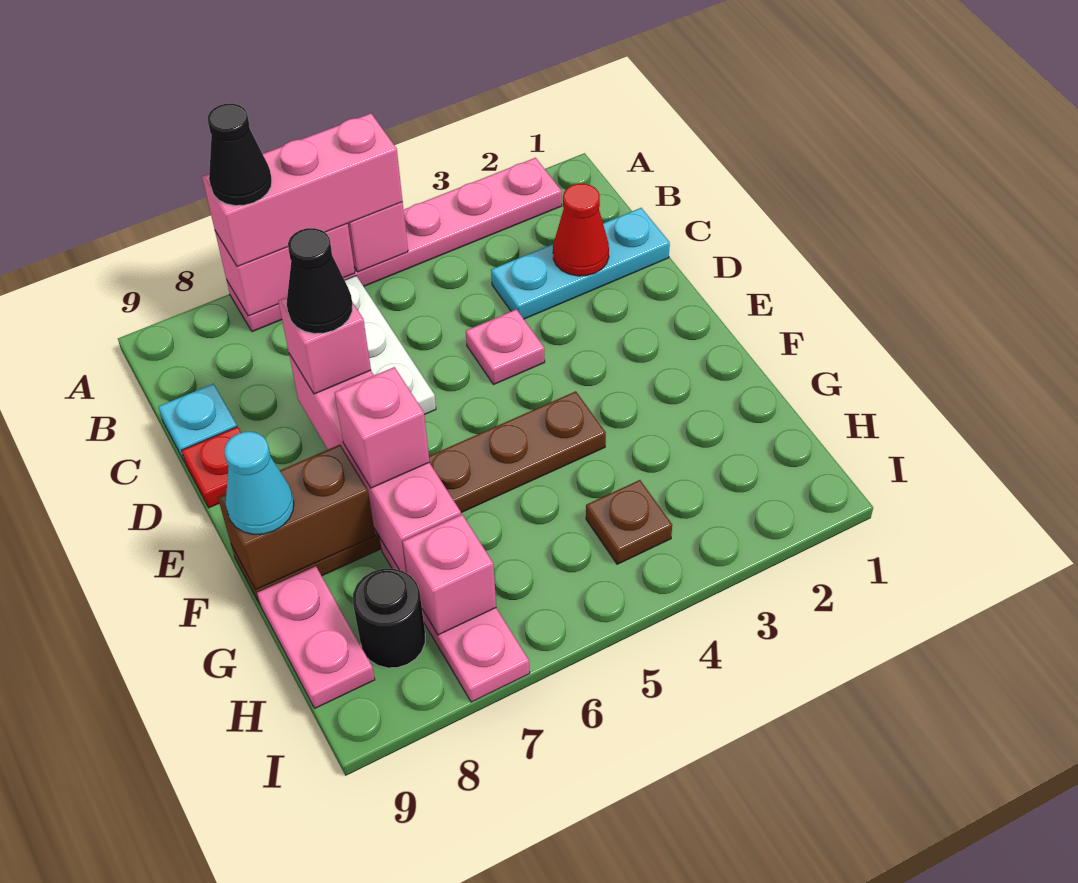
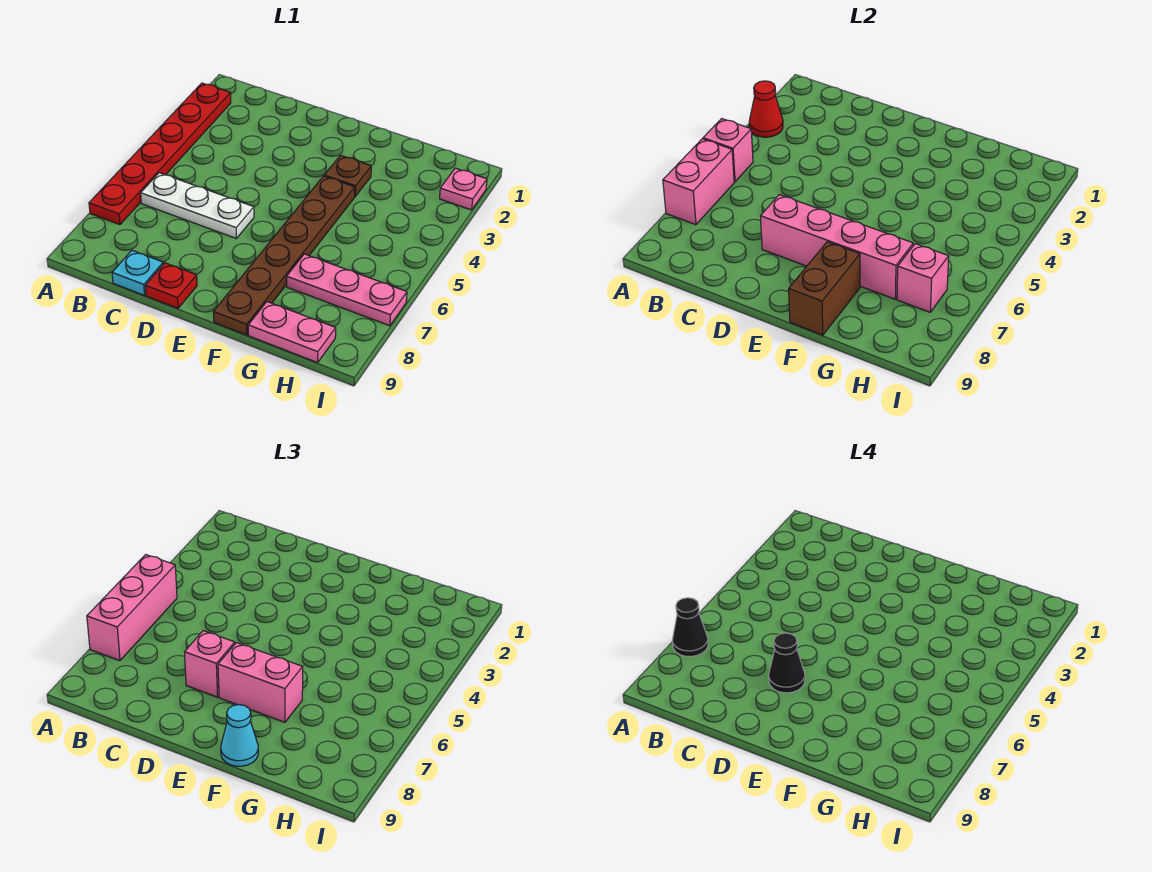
pink plate A2:A7 level 1 -> red plate A2:A7 level 1
cyan plate C1:C3 level 1 -> none
red cone C2 level 2 -> red cone A3 level 2
pink plate D4 level 1 -> pink plate I2 level 1
pink brick F7 level 3 -> pink brick E7:F7 level 3
brown plate H4 level 1 -> brown plate F3 level 1
black round brick H8 level 1 -> none

